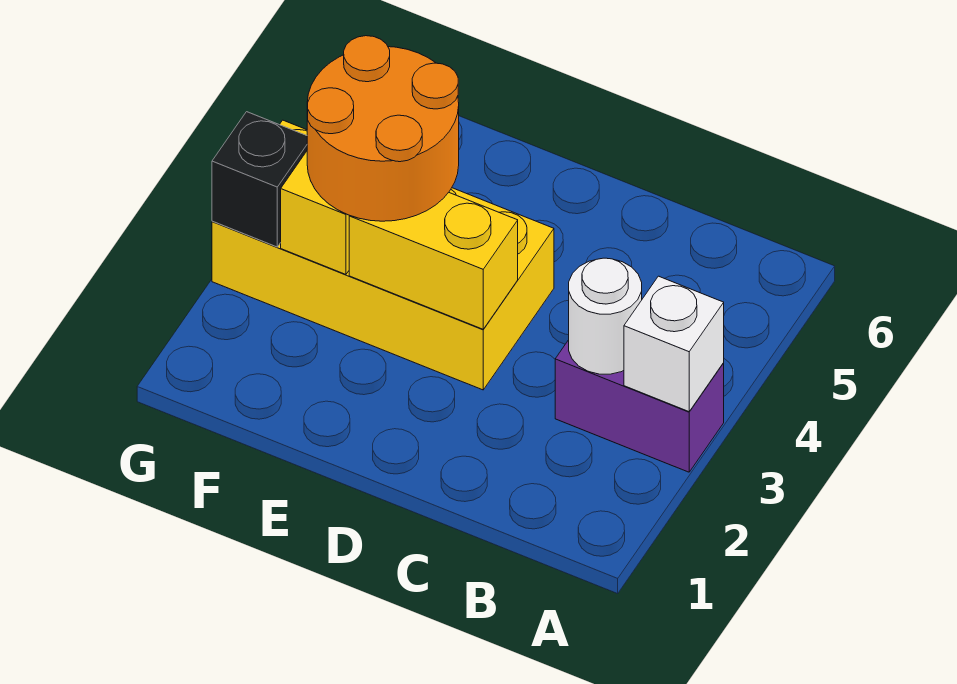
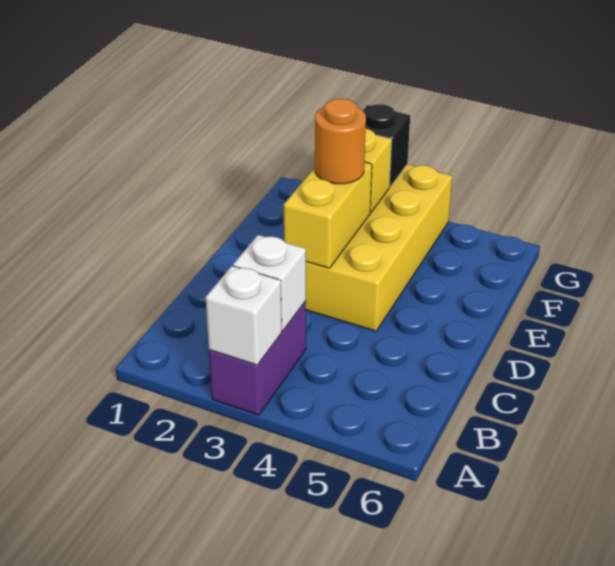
white round brick B3 level 2 -> white brick B3 level 2
orange round brick E3:F4 level 3 -> orange round brick E3 level 3

